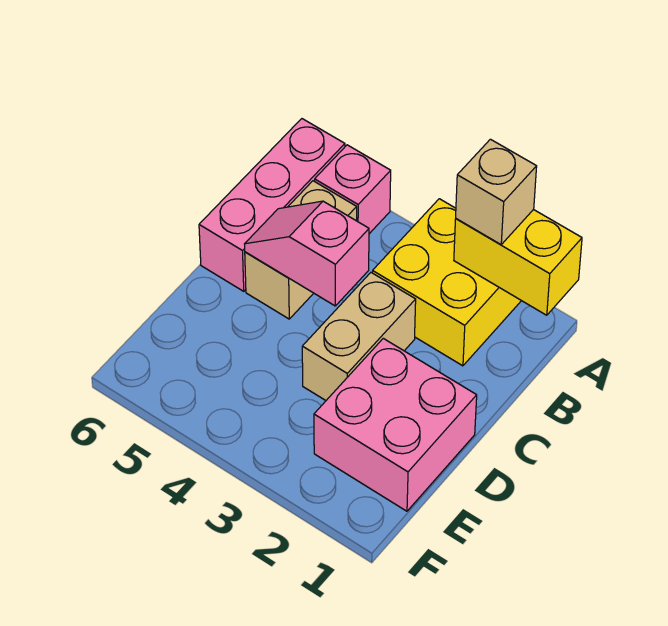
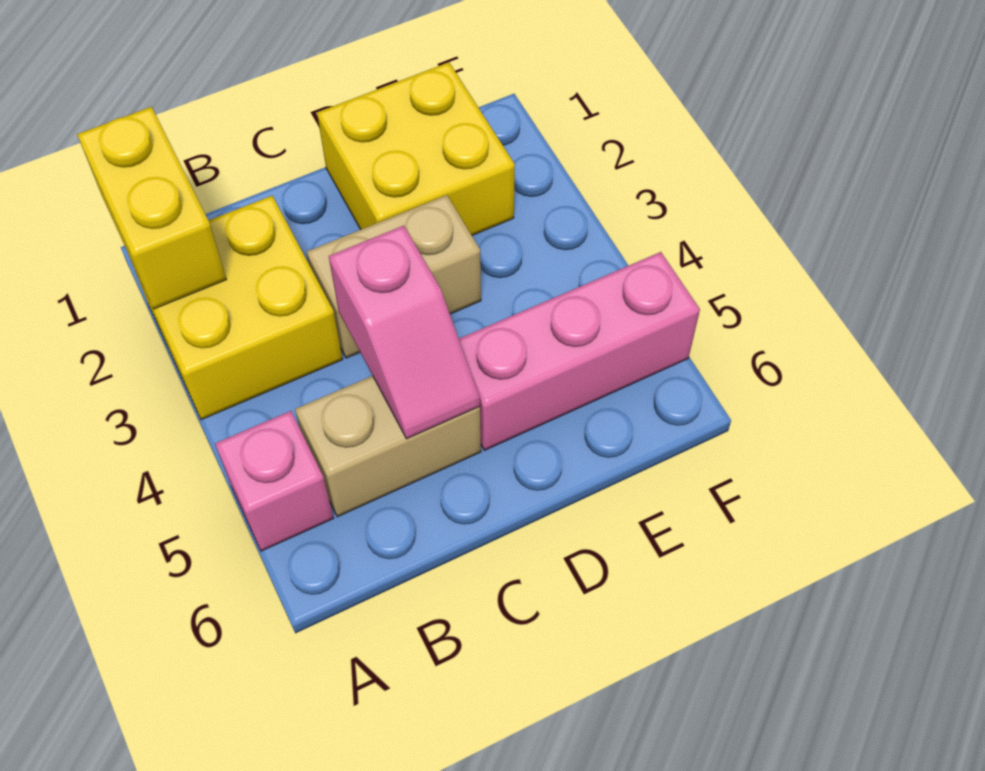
tan brick A2 level 3 -> none
pink brick A6:C6 level 1 -> pink brick D5:F5 level 1
pink brick D1:E2 level 1 -> yellow brick D1:E2 level 1

